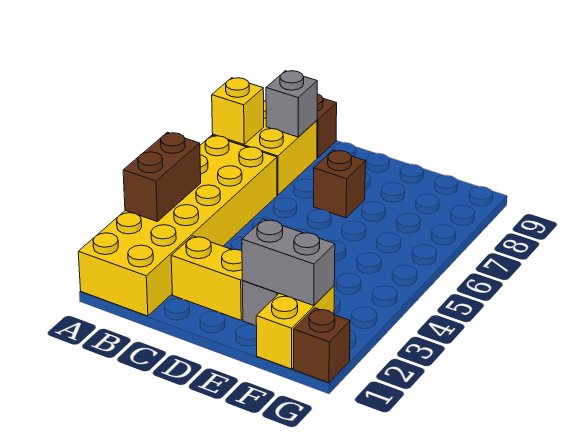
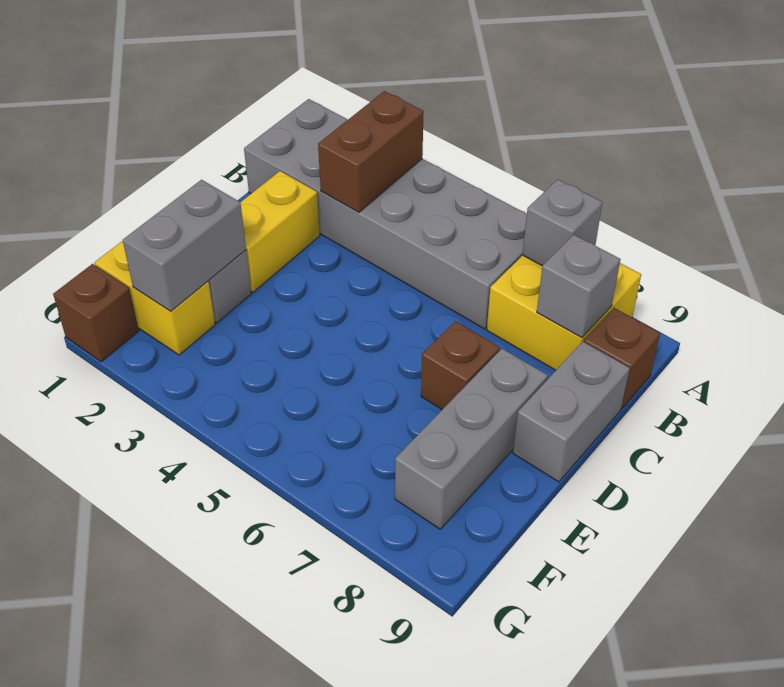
yellow brick A1:B6 level 1 -> grey brick A1:B6 level 1
brown brick A3:A4 level 2 -> brown brick A3:B3 level 2
yellow brick A7 level 2 -> grey brick A7 level 2
none -> grey brick C9:D9 level 1
none -> grey brick D8:F8 level 1

